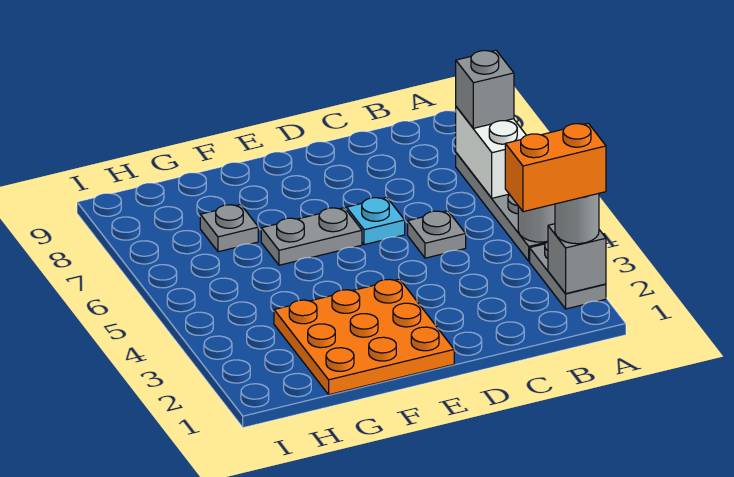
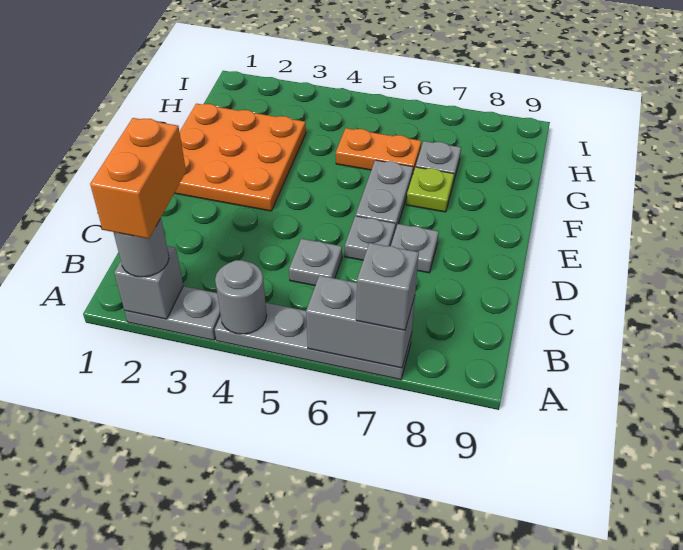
white brick A6:A7 level 2 -> grey brick A6:A7 level 2
cyan plate D6 level 1 -> grey plate D6 level 1
none -> grey plate D7 level 1
none -> lime plate F7 level 1
none -> orange plate G5:G6 level 1

